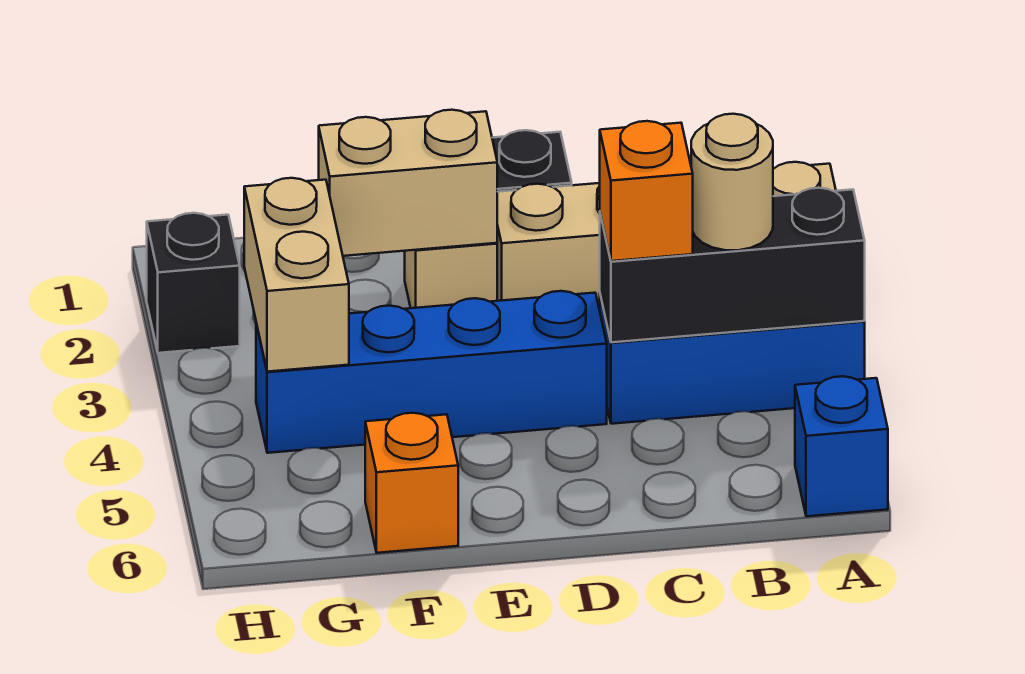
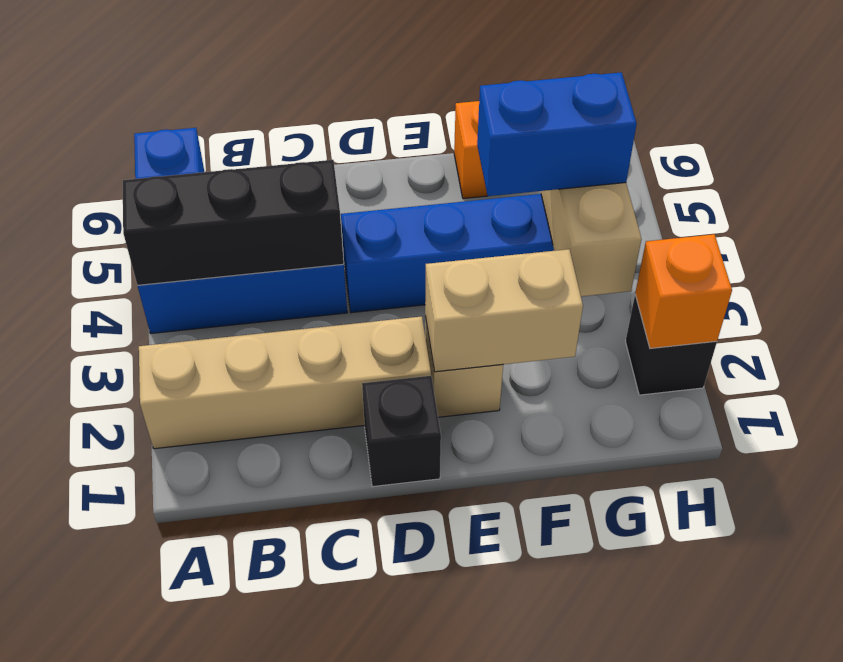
tan round brick B4 level 3 -> none
orange brick C4 level 3 -> orange brick H2 level 2
none -> blue brick F4:G4 level 3

